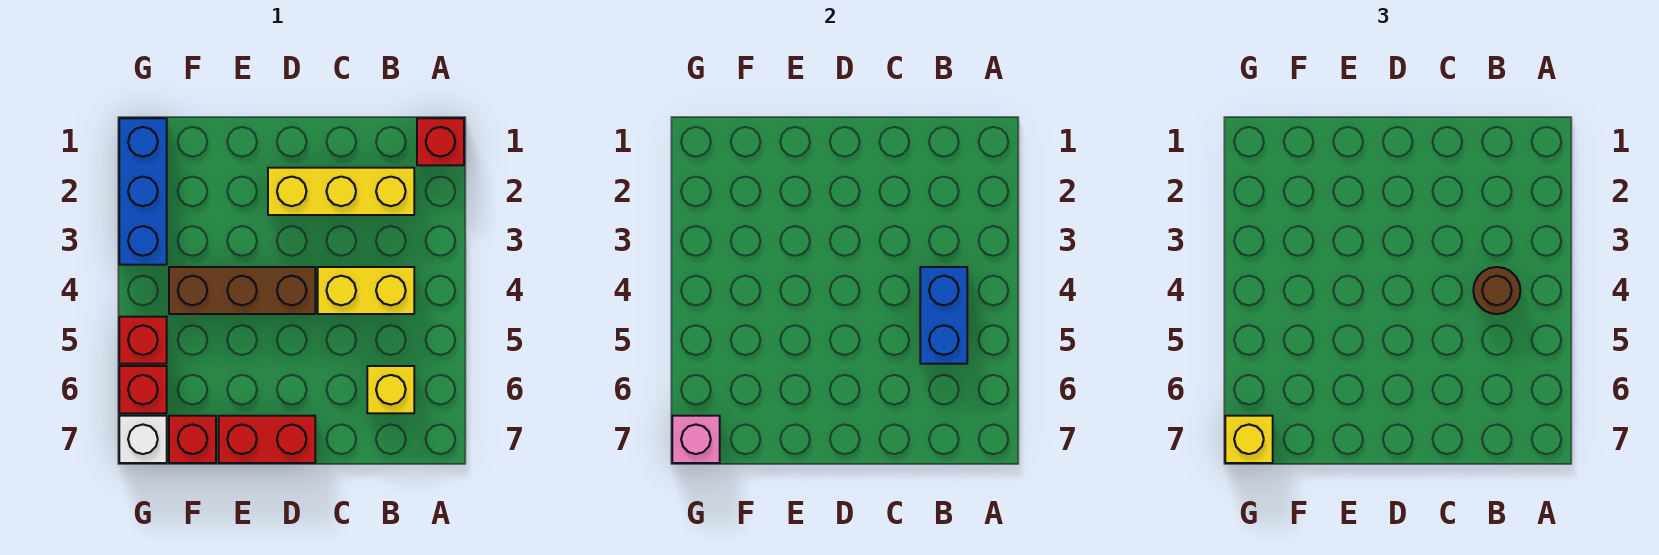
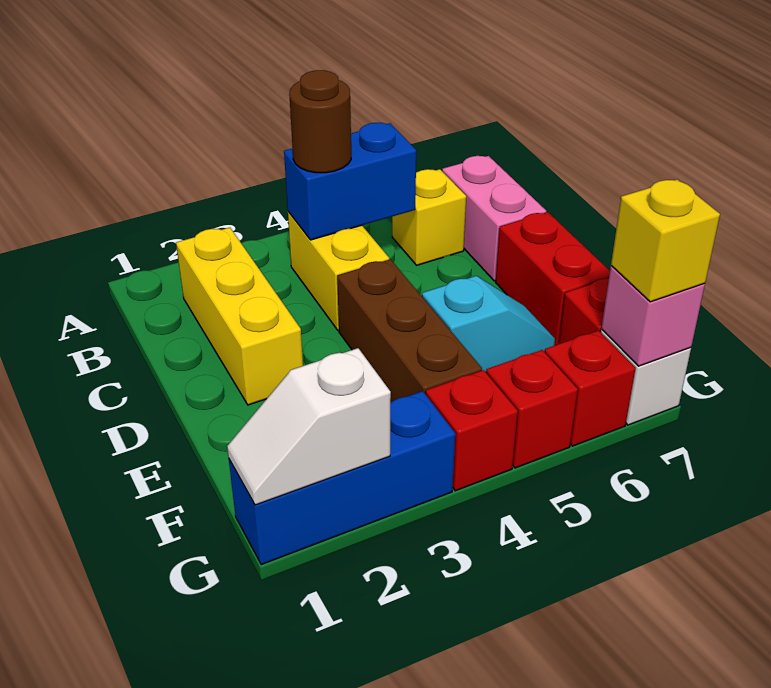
red brick A1 level 1 -> red brick G4 level 1
none -> pink brick B7:C7 level 1
none -> cyan slope E5:E6 level 1 top 5
none -> white slope G1:G2 level 2 top 2

